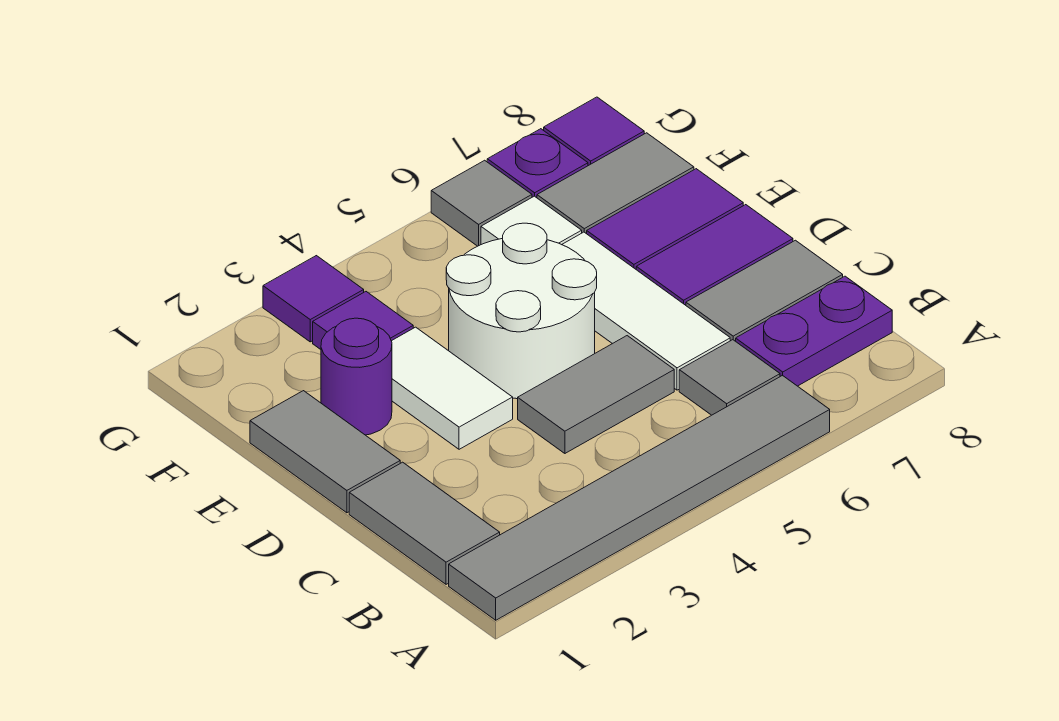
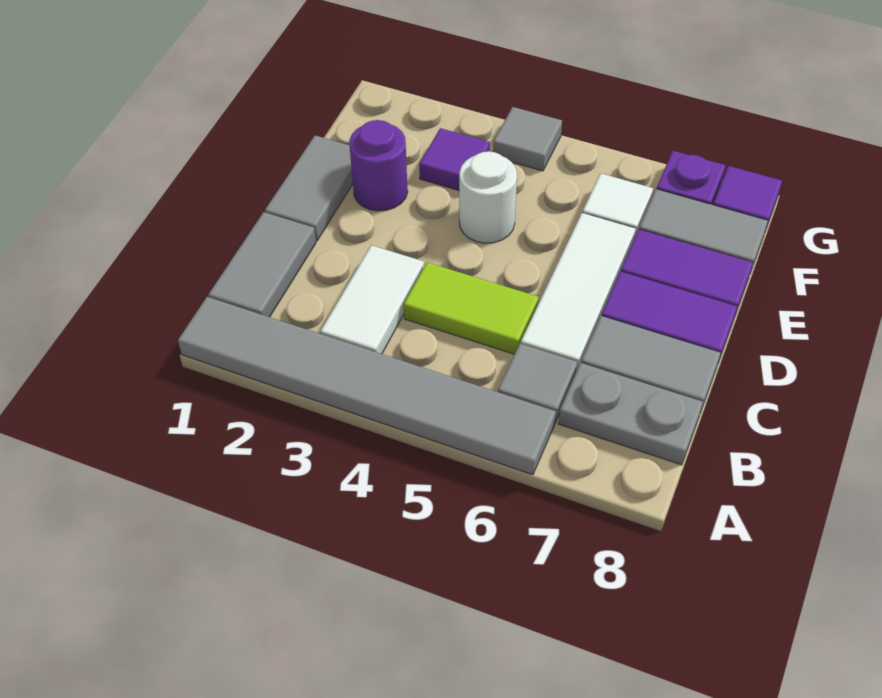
purple plate B7:B8 level 1 -> grey plate B7:B8 level 1
grey tile C4:C5 level 1 -> lime tile C4:C5 level 1
white tile D3:E3 level 1 -> white tile B3:C3 level 1
white round brick D4:E5 level 1 -> white round brick E4 level 1
purple tile G3 level 1 -> none
grey tile G6 level 1 -> grey tile G4 level 1

